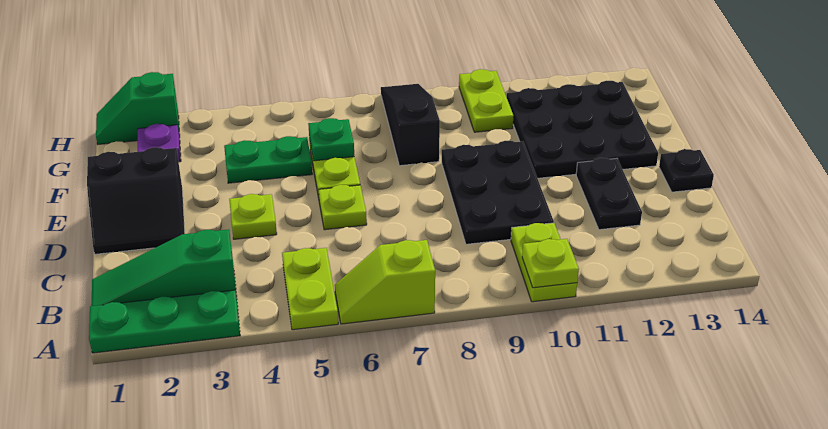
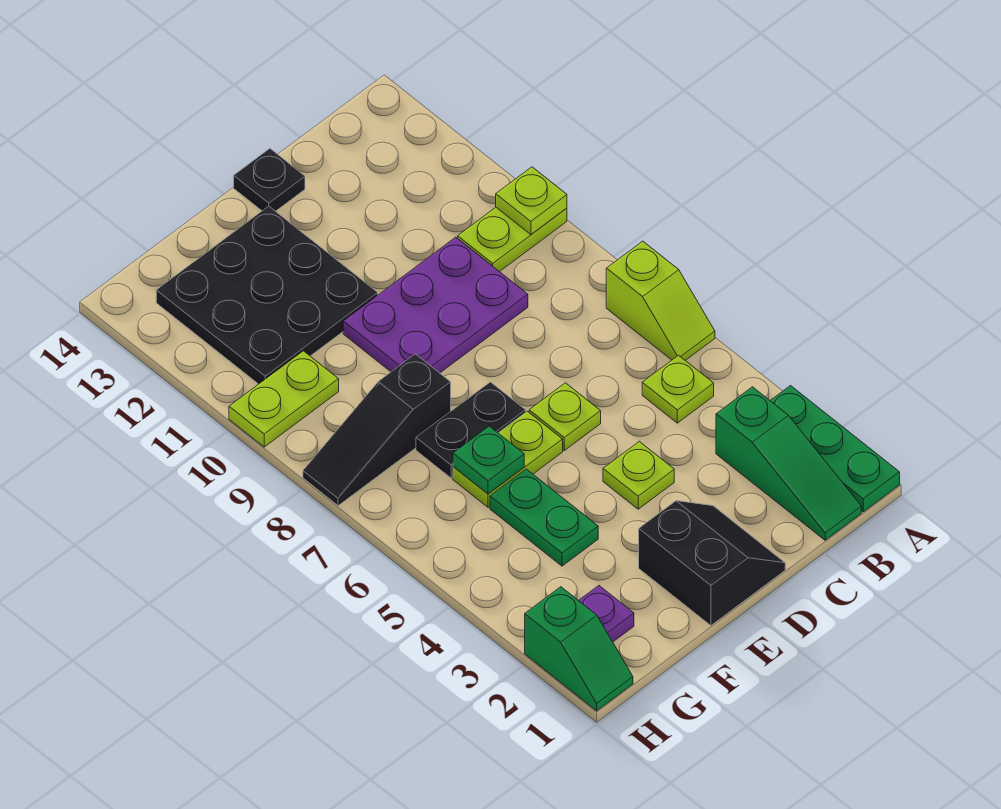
lime plate A5:B5 level 1 -> lime plate B5 level 1
black plate C9:E10 level 1 -> purple plate C9:E10 level 1
black plate C12:D12 level 1 -> black plate E7:F7 level 1

